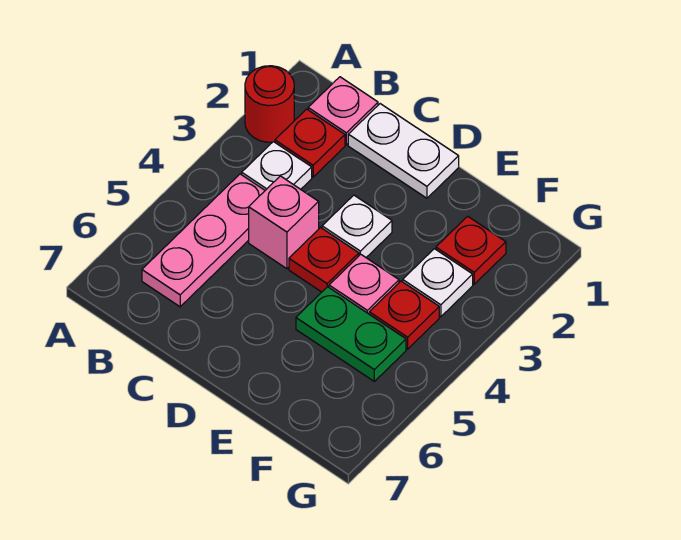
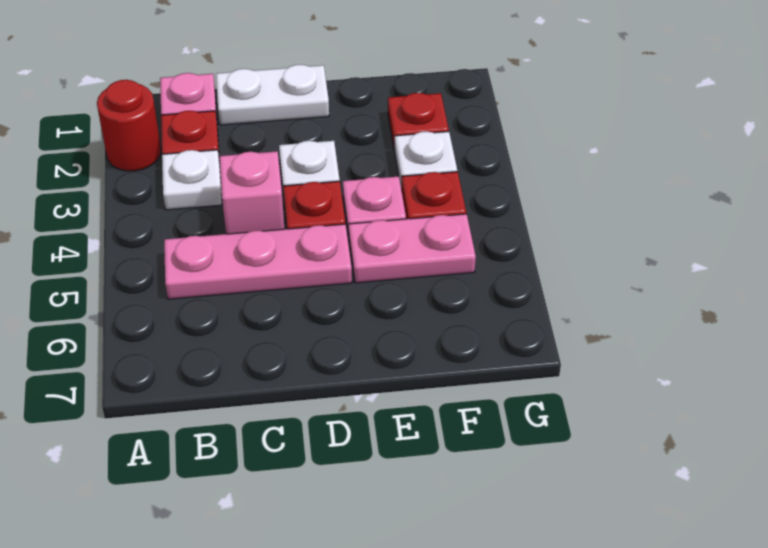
pink plate B4:B6 level 1 -> pink plate B5:D5 level 1
green plate E5:F5 level 1 -> pink plate E5:F5 level 1

